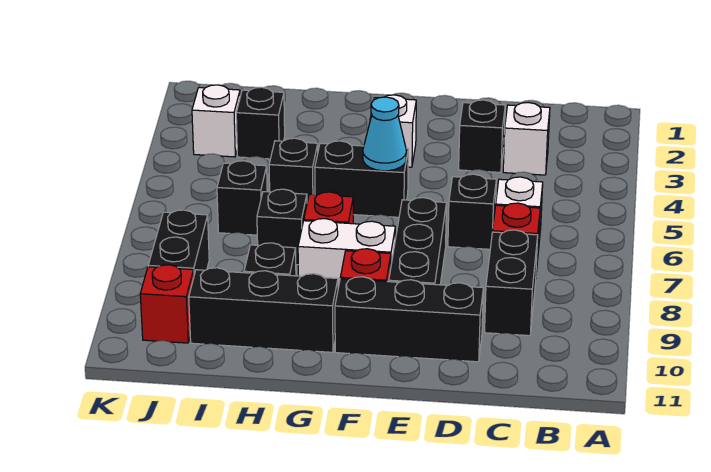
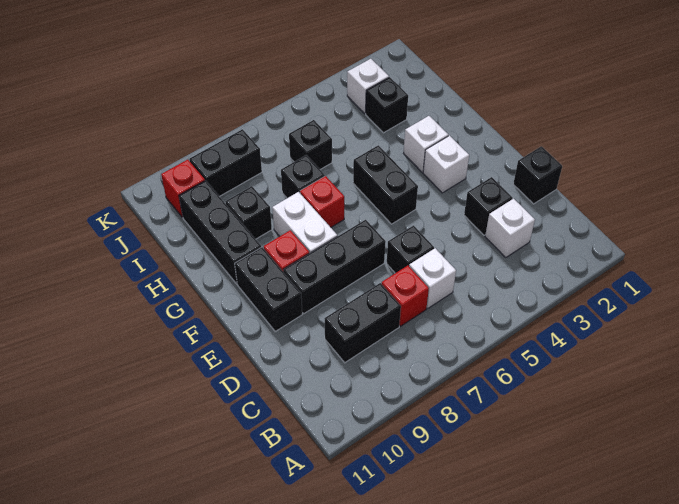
black brick D10:F10 level 1 -> black brick E10:F10 level 1
cyan cone F5 level 2 -> none
none -> white brick G3 level 1
black brick H5 level 1 -> black brick D1 level 1

